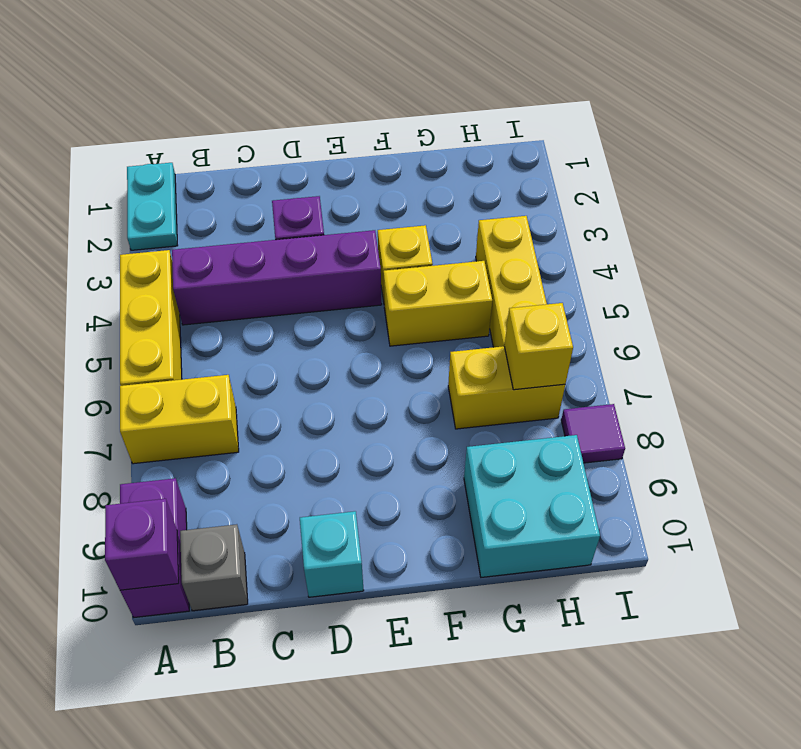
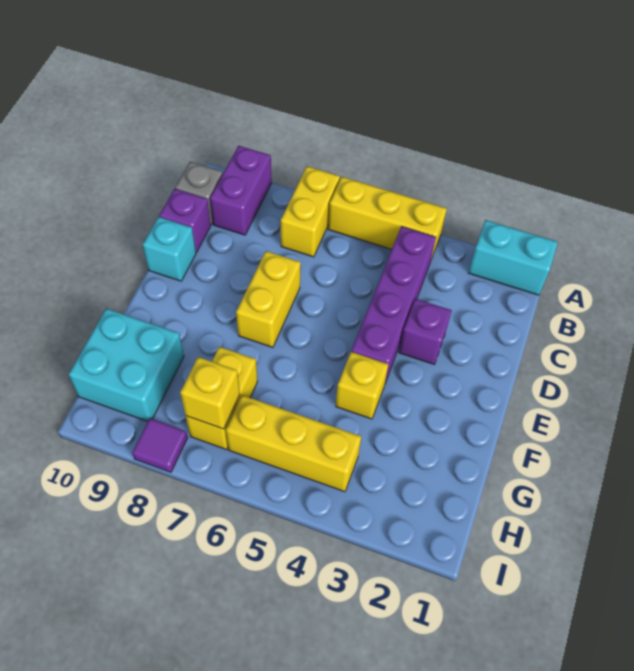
cyan plate A1:A2 level 1 -> cyan brick A1:A2 level 1
purple brick A9:A10 level 1 -> purple brick A9:B9 level 1
purple brick A10 level 2 -> purple brick C10 level 1
yellow brick F5:G5 level 1 -> yellow brick D7:E7 level 1

